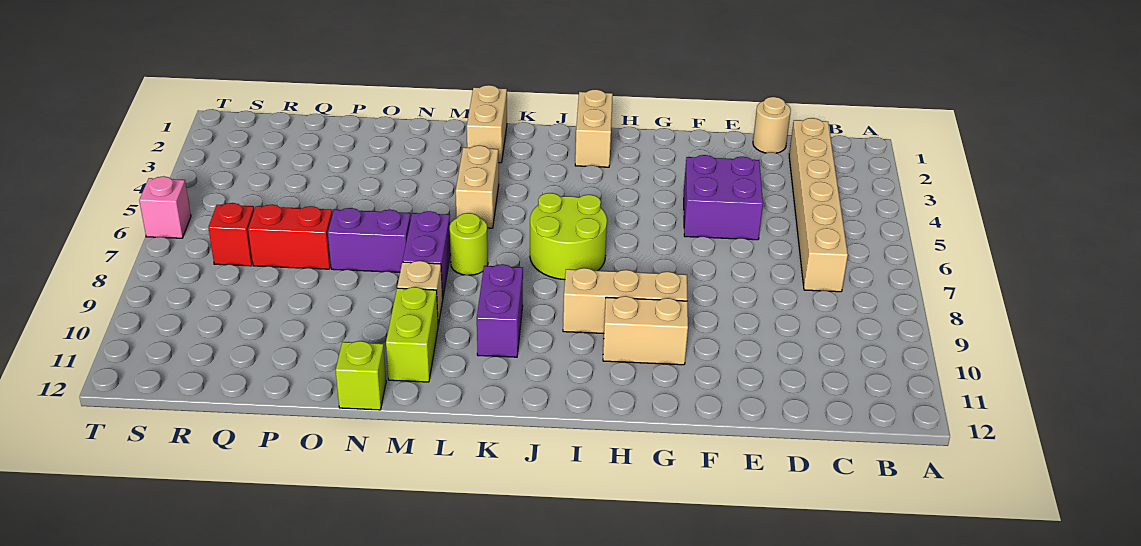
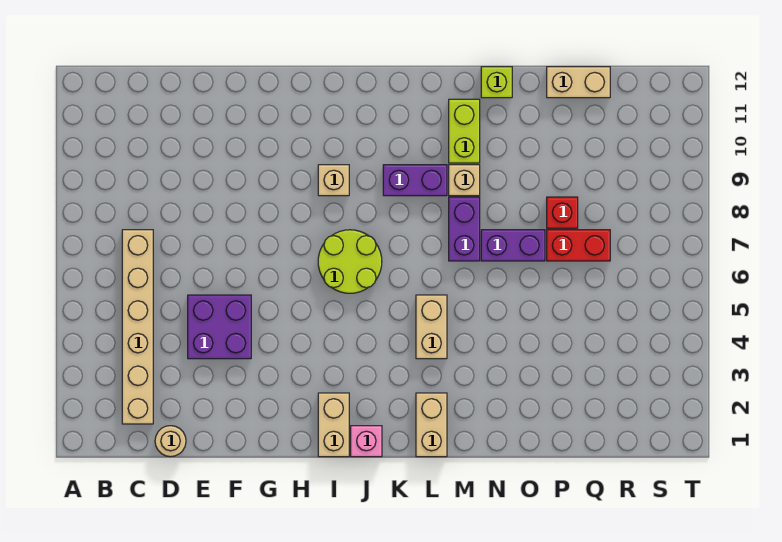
tan brick G9:I9 level 1 -> tan brick I9 level 1
tan brick G10:H10 level 1 -> tan brick P12:Q12 level 1
purple brick K9:K10 level 1 -> purple brick K9:L9 level 1
lime round brick L7 level 1 -> none
red brick R7 level 1 -> red brick P8 level 1
pink brick T6 level 1 -> pink brick J1 level 1

